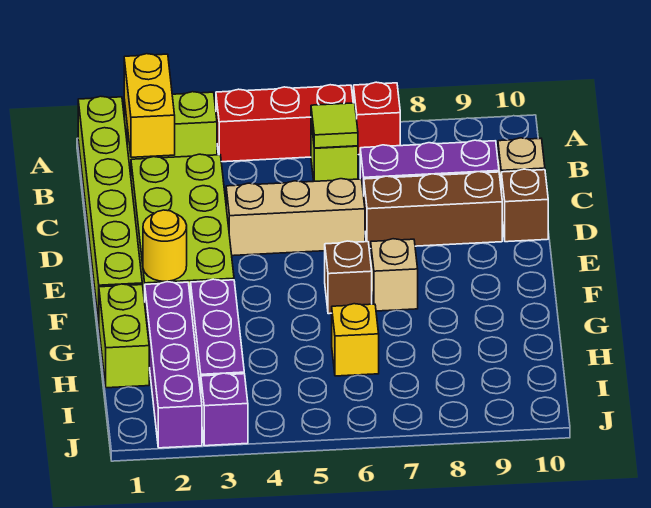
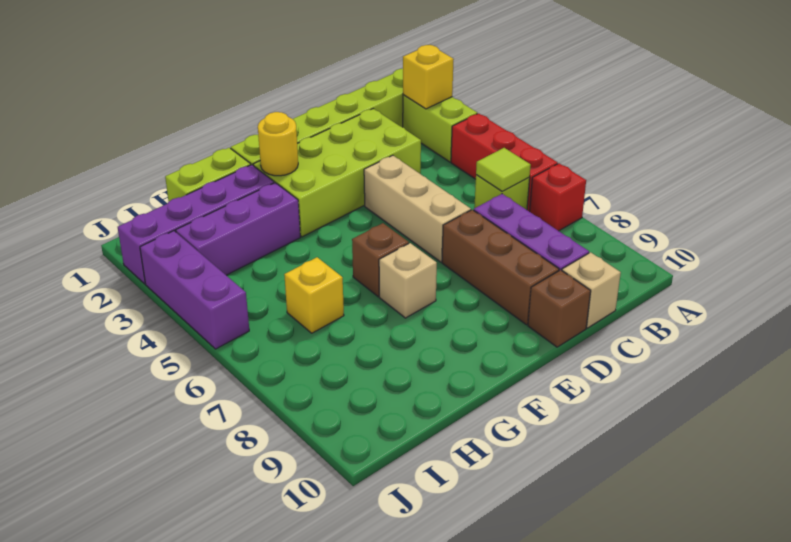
yellow brick A2:B2 level 2 -> yellow brick A2 level 2
purple brick J3 level 1 -> purple brick J3:J5 level 1

